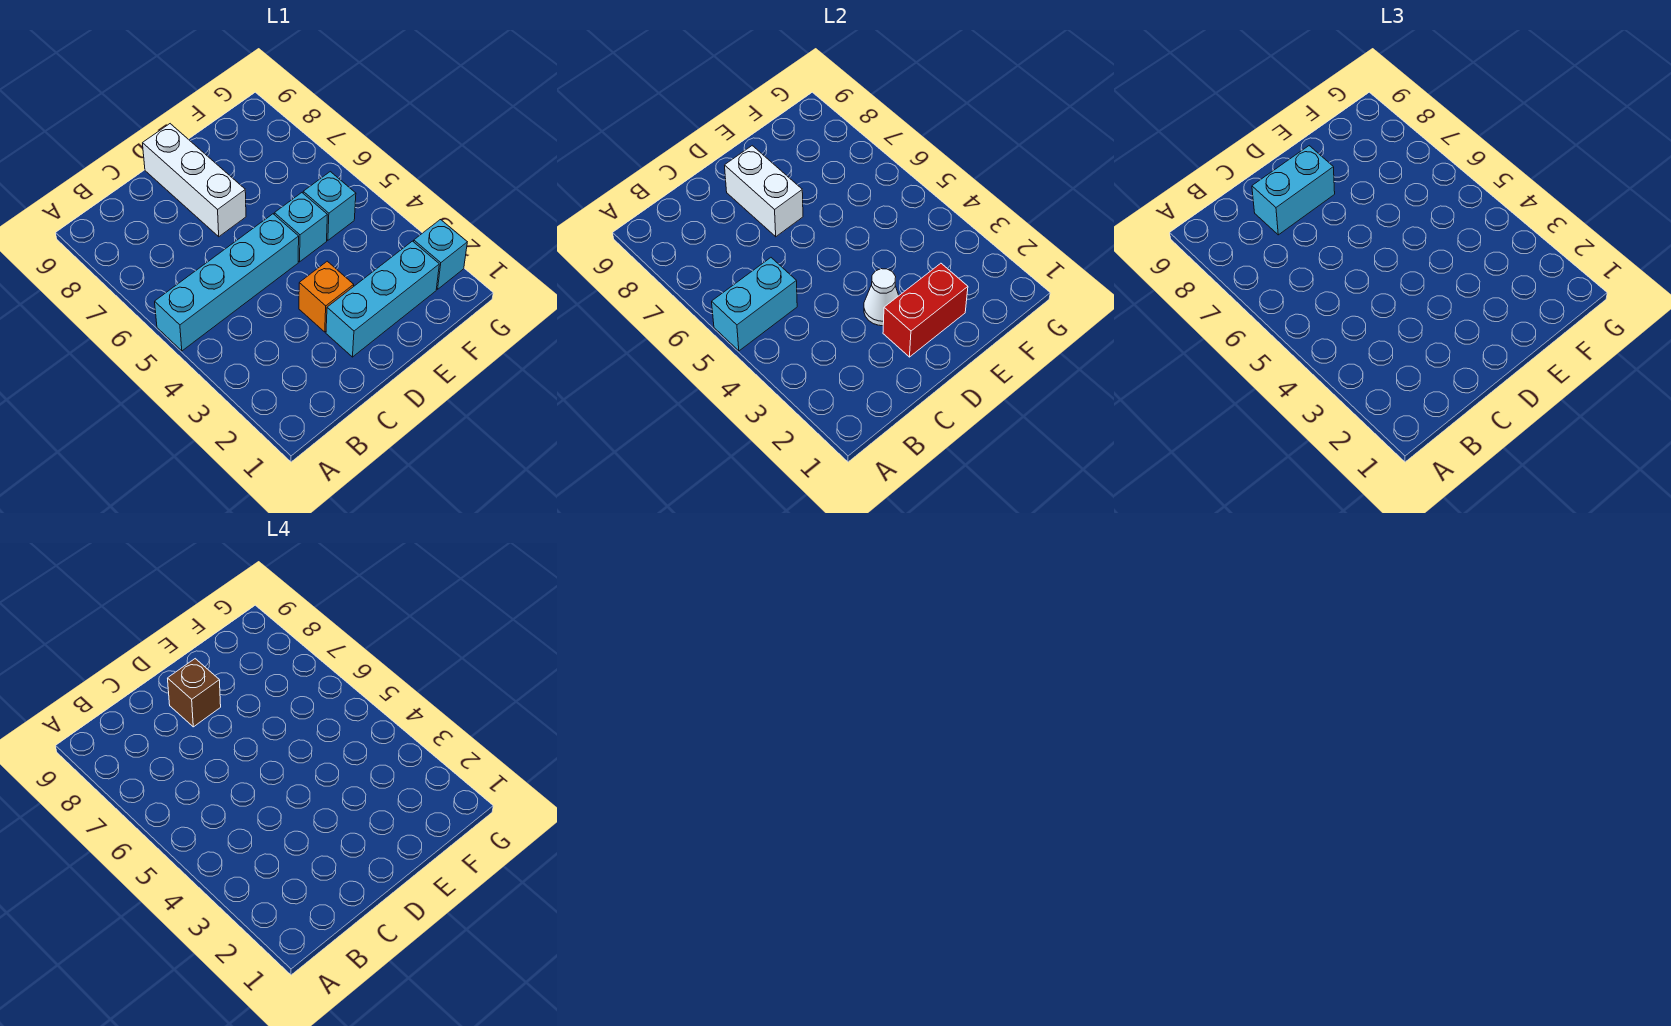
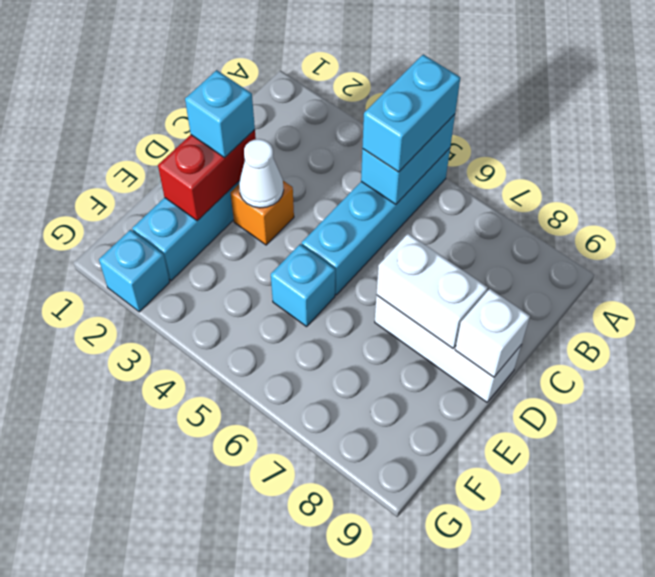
cyan brick C8:D8 level 3 -> cyan brick A5:B5 level 3
brown brick D8 level 4 -> none
none -> white brick D9 level 2
cyan brick F5 level 1 -> cyan brick D2 level 3

